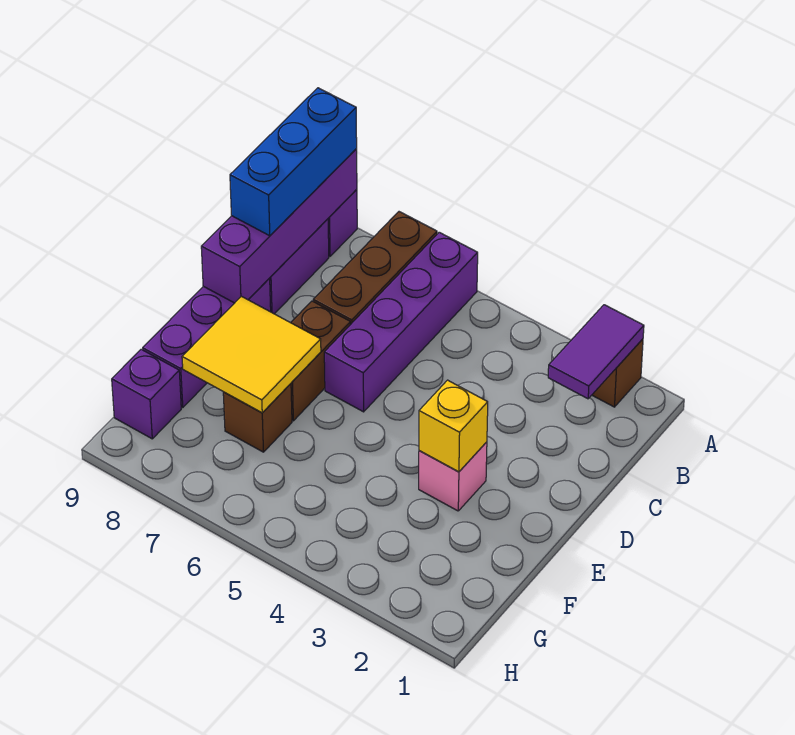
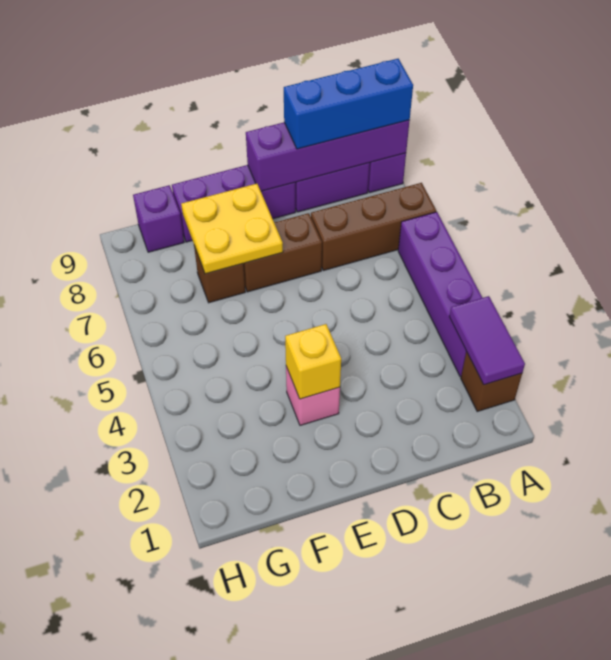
purple tile A2:B2 level 2 -> purple tile A2:A3 level 2
purple brick A6:D6 level 1 -> purple brick A3:A6 level 1
yellow tile E7:F8 level 2 -> yellow plate E7:F8 level 2

